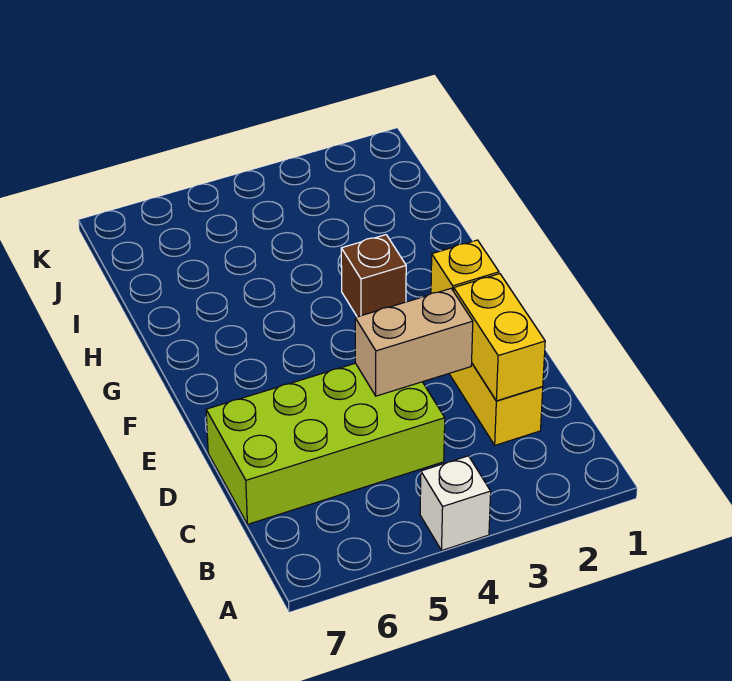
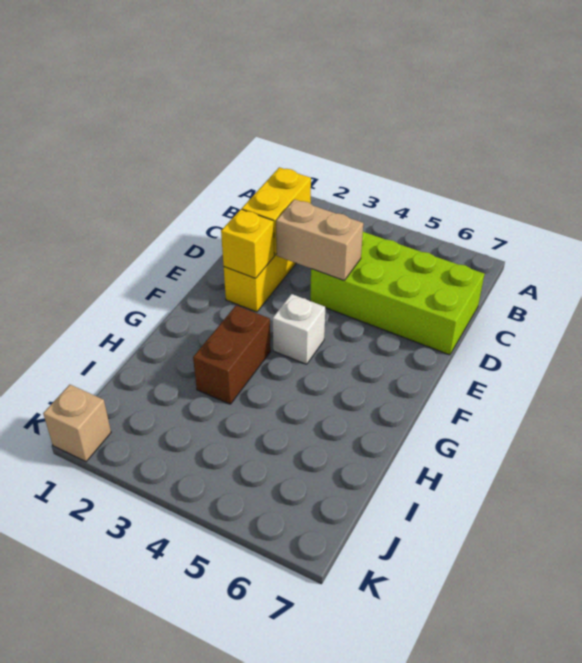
white brick A4 level 1 -> white brick F4 level 1
brown brick G3 level 1 -> brown brick G3:H3 level 1
none -> tan brick K1 level 1

